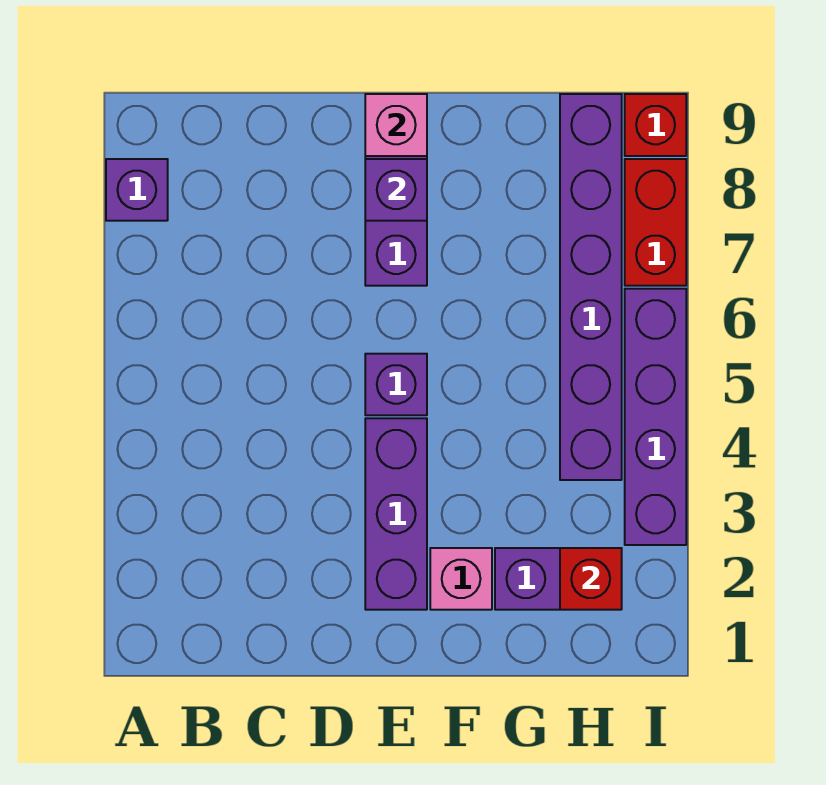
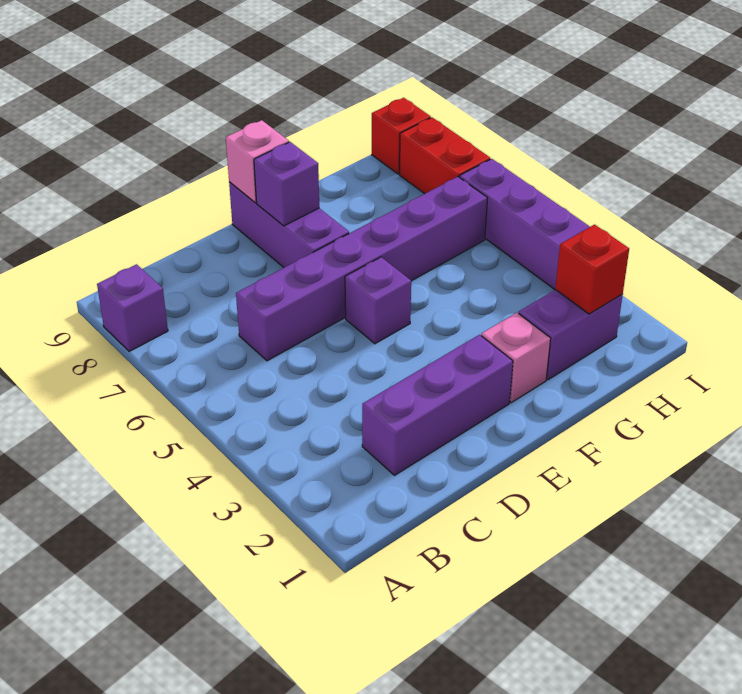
purple brick E2:E4 level 1 -> purple brick C2:E2 level 1
purple brick H4:H9 level 1 -> purple brick C6:H6 level 1

